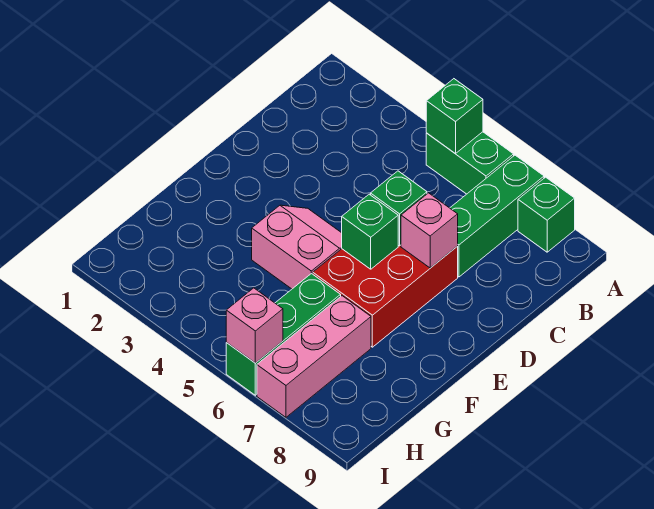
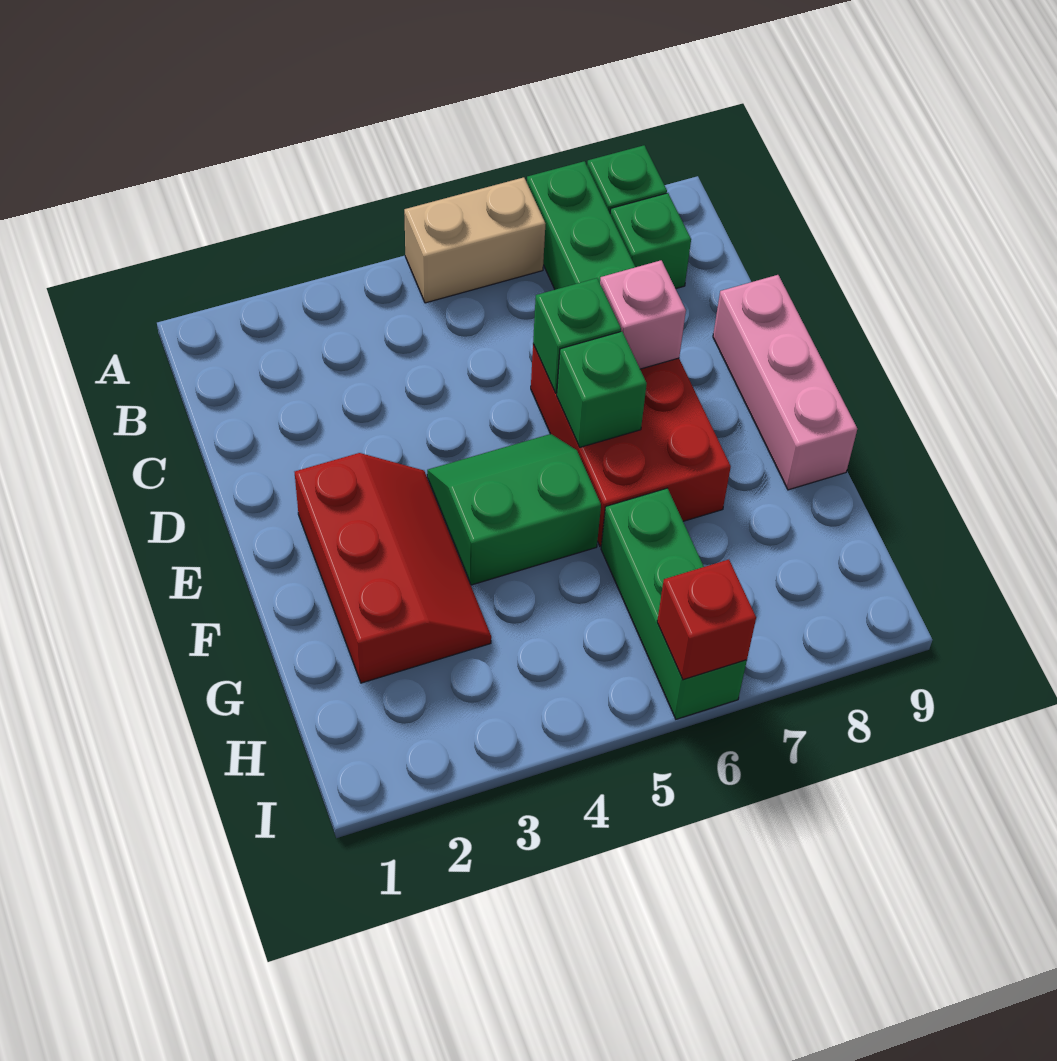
green brick A5:A6 level 1 -> tan brick A5:A6 level 1
green brick A5 level 2 -> green brick B8 level 1
none -> red slope E2:G3 level 1 top 2
pink slope E4:F5 level 1 top F -> green slope E4:F5 level 1 top F
pink brick G7:I7 level 1 -> pink brick D9:F9 level 1
pink brick I6 level 2 -> red brick I6 level 2

